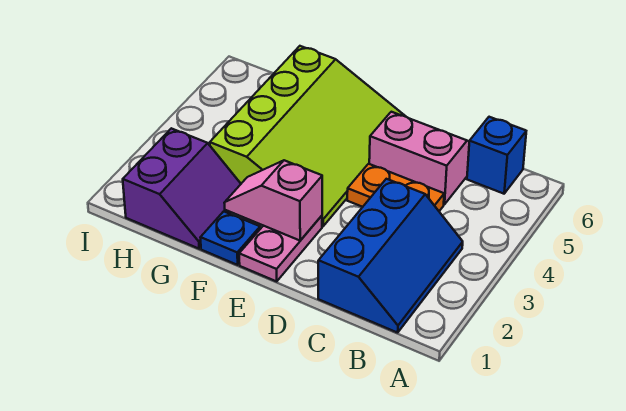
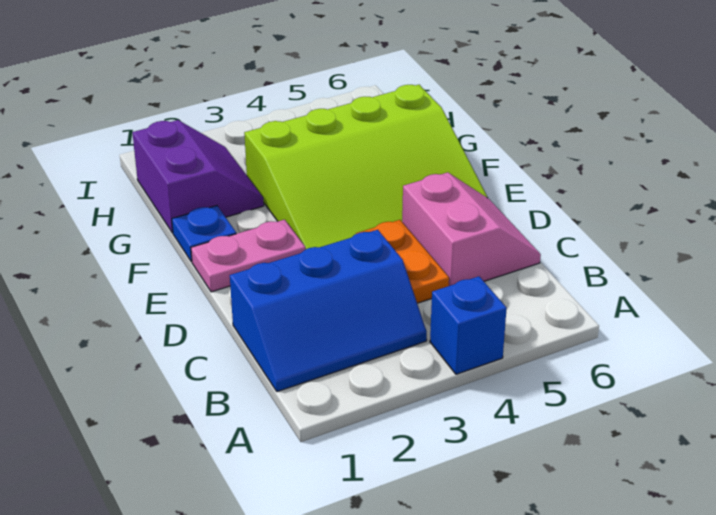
blue brick B6 level 1 -> blue brick A4 level 1
pink slope E2:F2 level 2 top E -> none
purple slope G1:H2 level 1 top H -> purple slope G1:H2 level 1 top 1

